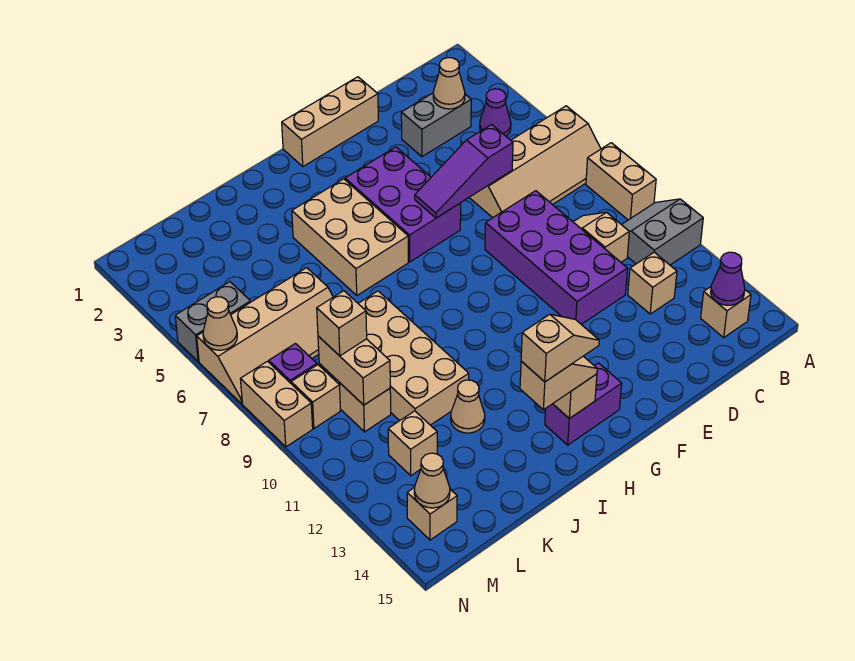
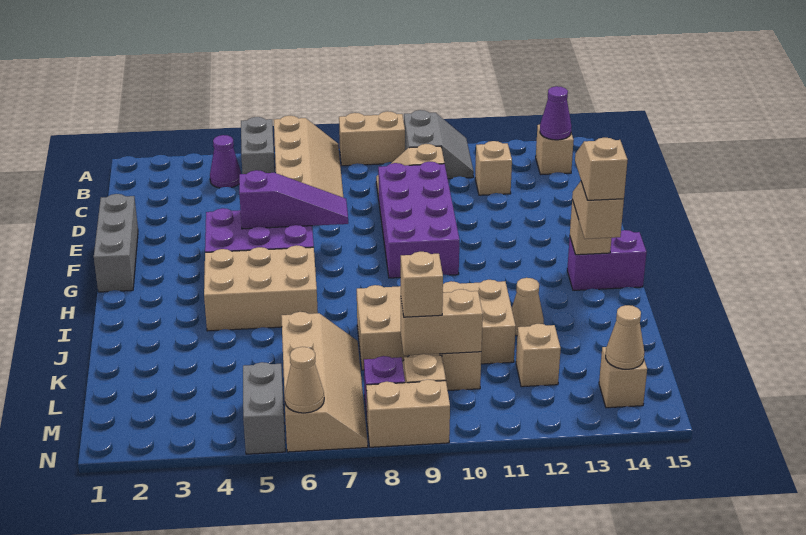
grey slope A10:B11 level 1 top 11 -> grey slope A10:B11 level 1 top 10
grey brick C3:D3 level 1 -> grey brick A5:B5 level 1
tan cone C3 level 2 -> none
purple slope D6:F6 level 2 top D -> purple slope F5:F7 level 2 top 5
purple brick D8:E11 level 1 -> purple brick D9:G10 level 1
tan brick E1:G1 level 1 -> grey brick E1:G1 level 1
purple brick G14:H14 level 1 -> purple brick H14:H15 level 1

